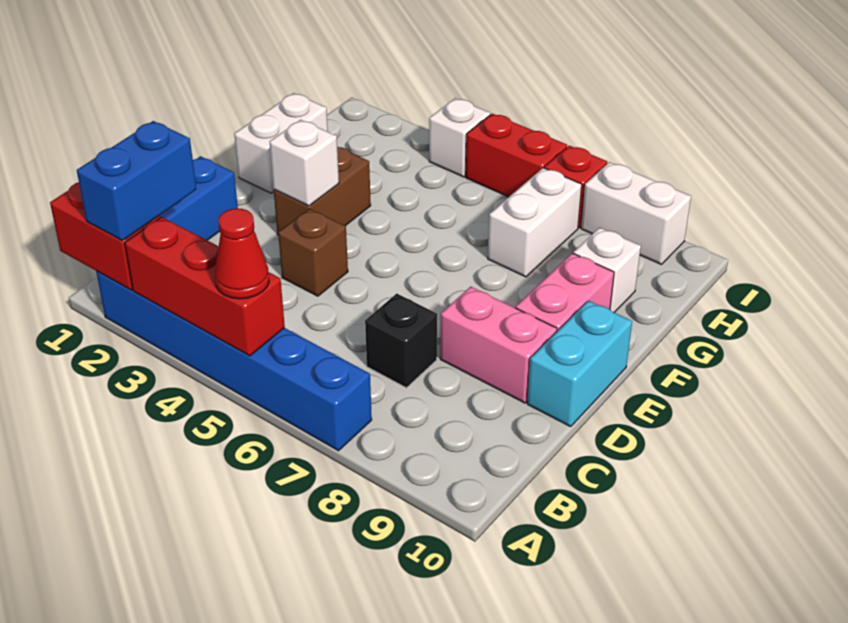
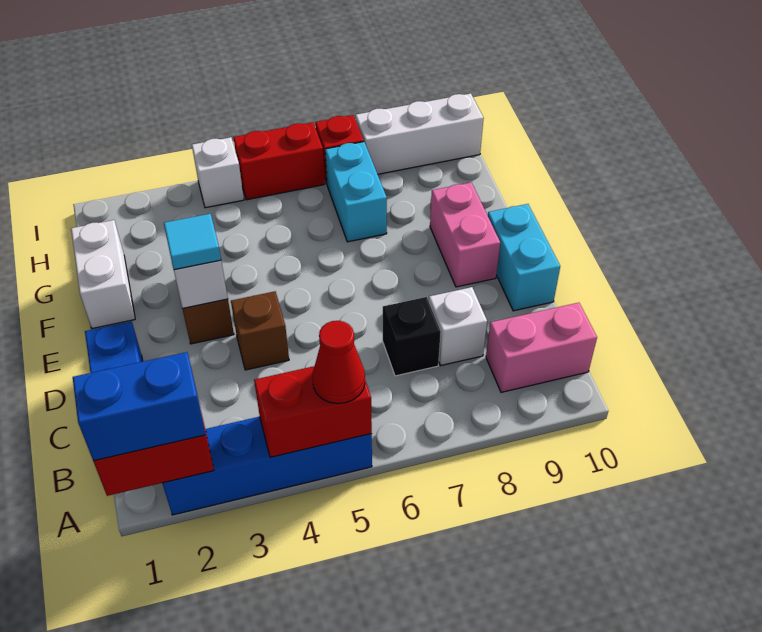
blue brick A2:A7 level 1 -> blue brick A2:A5 level 1
blue brick A2:B2 level 3 -> blue brick A1:A2 level 3
red brick A3:A5 level 2 -> red brick A4:A5 level 2
pink brick D8:D9 level 1 -> pink brick B9:B10 level 1
none -> cyan tile E3 level 3
white brick G7:H7 level 1 -> cyan brick G7:H7 level 1
white brick G9 level 1 -> white brick C8 level 1
white brick I8:I9 level 1 -> white brick I8:I10 level 1

